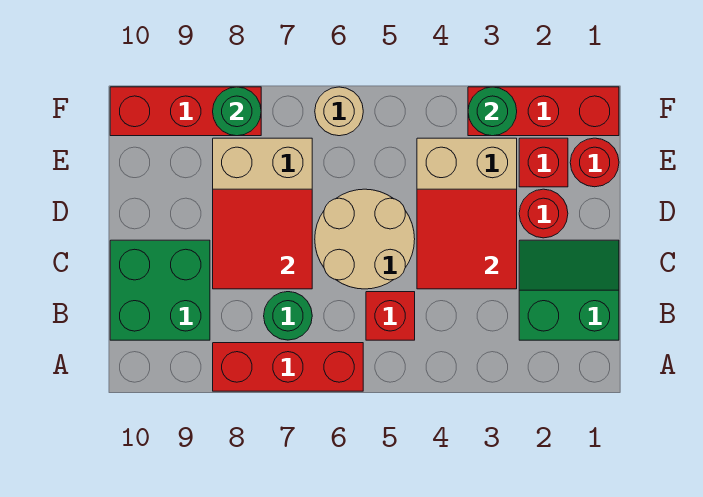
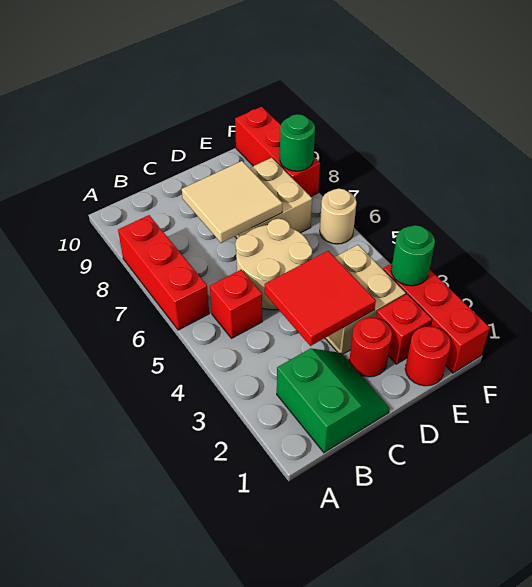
green round brick B7 level 1 -> none
green brick B9:C10 level 1 -> none
red tile C7:D8 level 2 -> tan tile C7:D8 level 2

